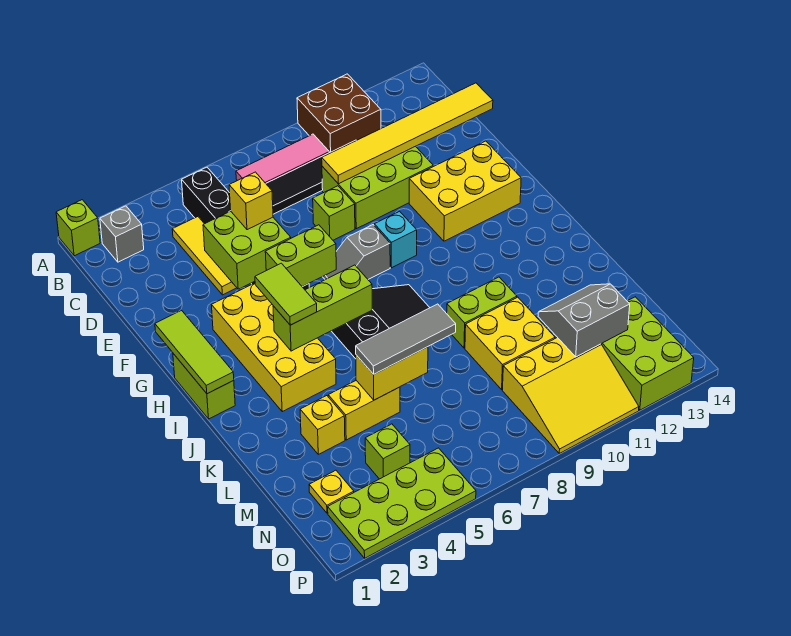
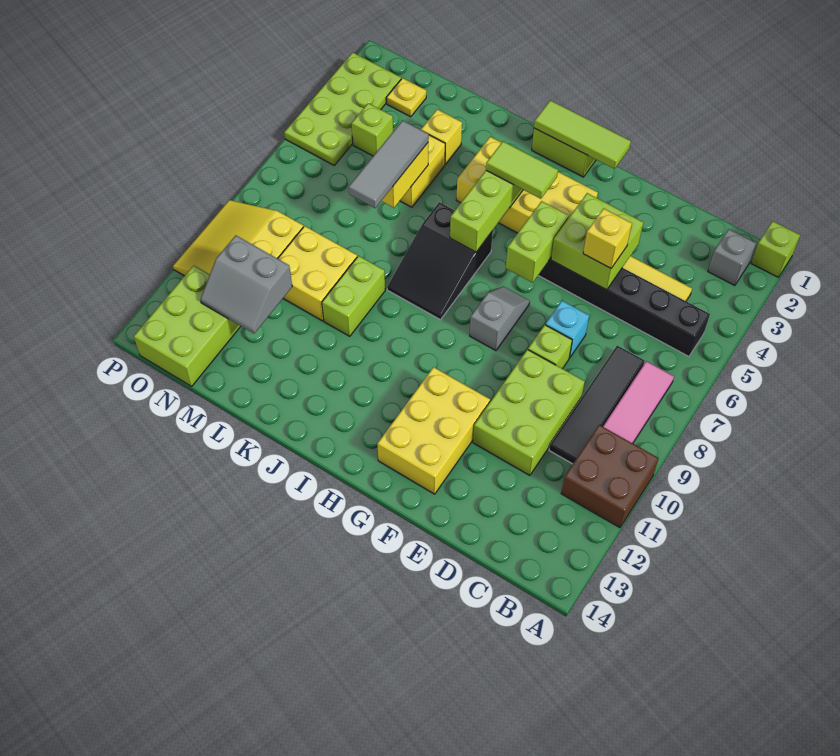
yellow tile D9:D14 level 2 -> none
cyan brick G9 level 1 -> cyan brick E7 level 1
grey slope M11:N12 level 2 top N -> grey slope M11:N12 level 2 top 11
lime brick N12:P13 level 1 -> lime brick N12:O14 level 1

